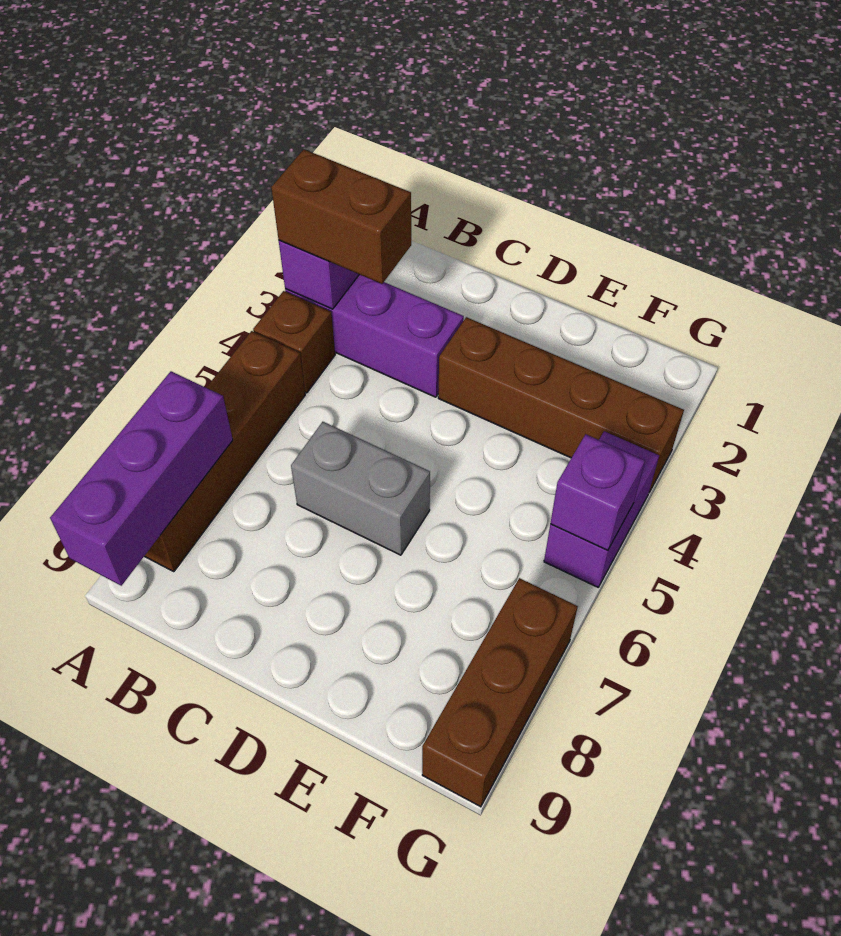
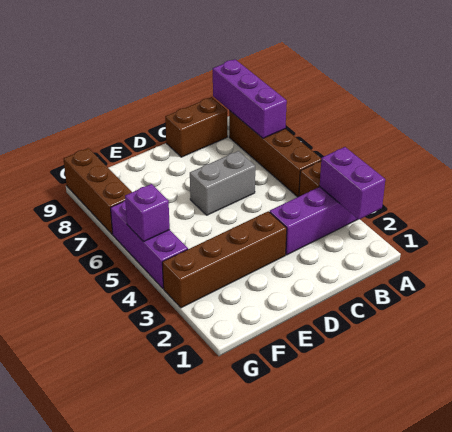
brown brick A3:B3 level 3 -> brown brick B9:C9 level 1
purple brick G4:G5 level 1 -> purple brick G4:G6 level 1

